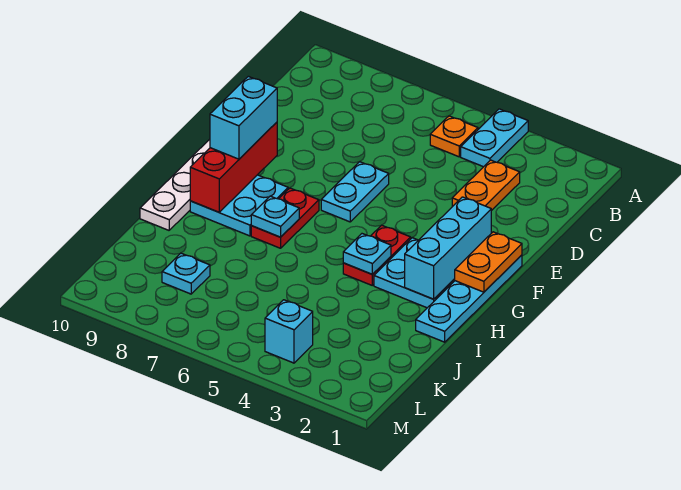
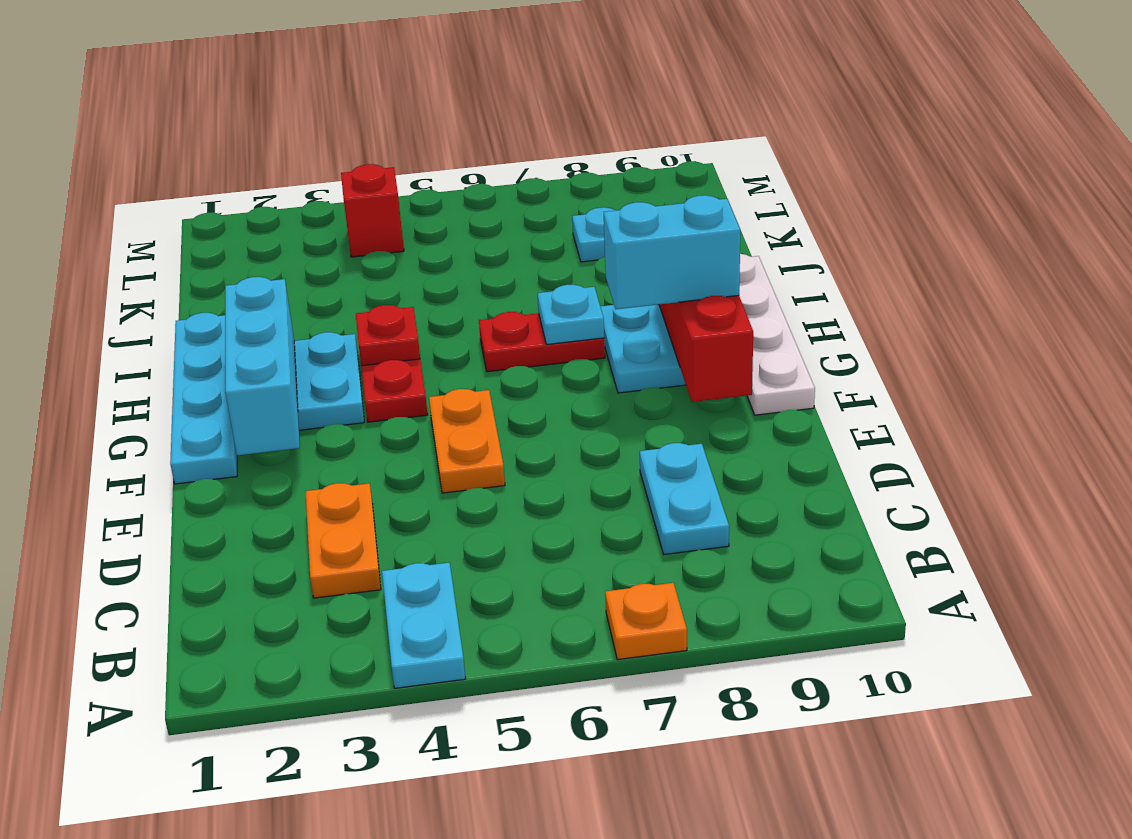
orange plate B5 level 1 -> orange plate A7 level 1
cyan plate E6:F6 level 1 -> cyan plate C8:D8 level 1
orange plate F1:G1 level 2 -> orange plate E5:F5 level 1
cyan brick F9:G9 level 3 -> cyan brick G8:G9 level 3
red plate G7:H7 level 1 -> red plate H6:H7 level 1
cyan plate H4 level 2 -> red plate H4 level 2
cyan brick L4 level 1 -> red brick L4 level 1

